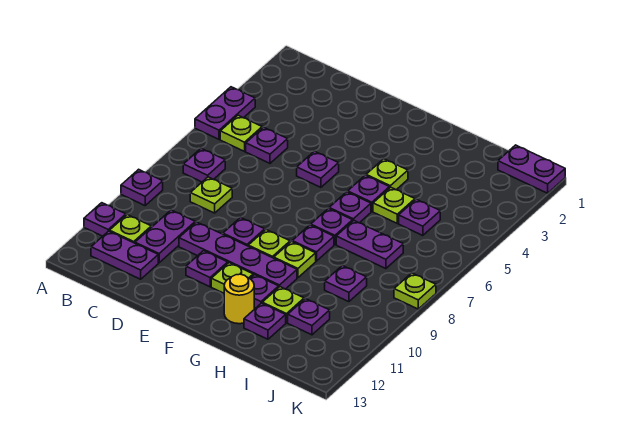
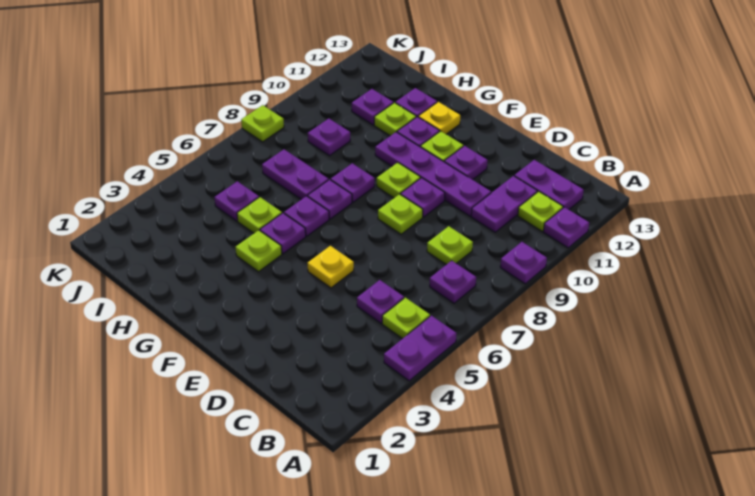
purple plate E5 level 1 -> yellow plate E5 level 1
lime plate G9 level 1 -> lime plate E8 level 1
yellow round brick G12 level 1 -> yellow plate G12 level 1
purple plate J1:K1 level 1 -> none

